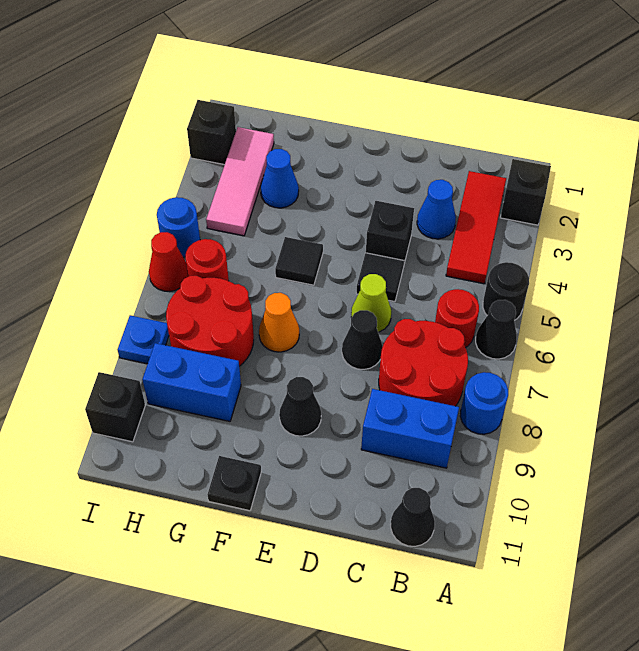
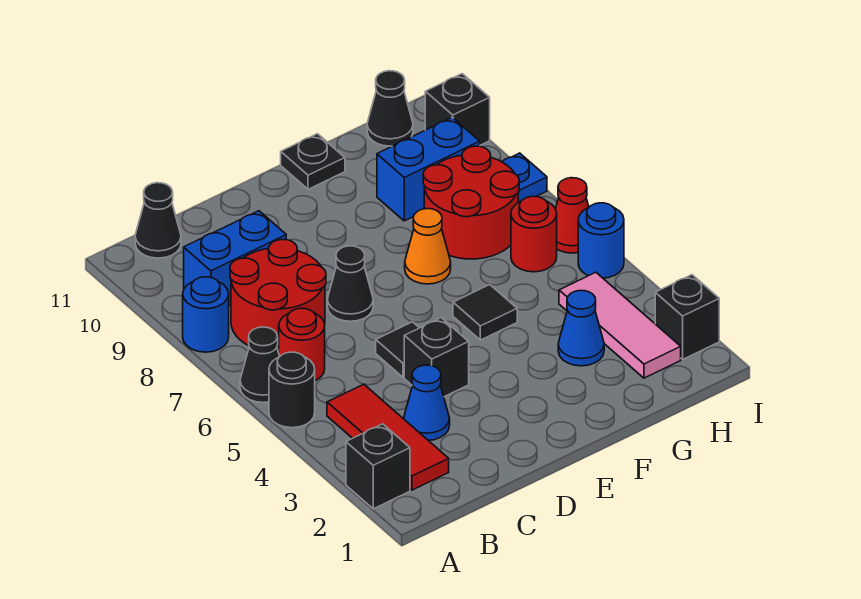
lime cone D6 level 1 -> none
black cone E9 level 1 -> black cone H11 level 1

